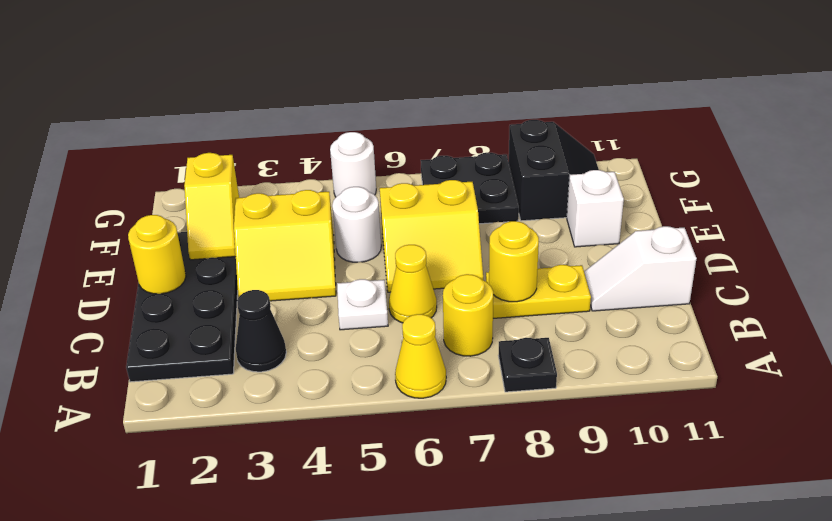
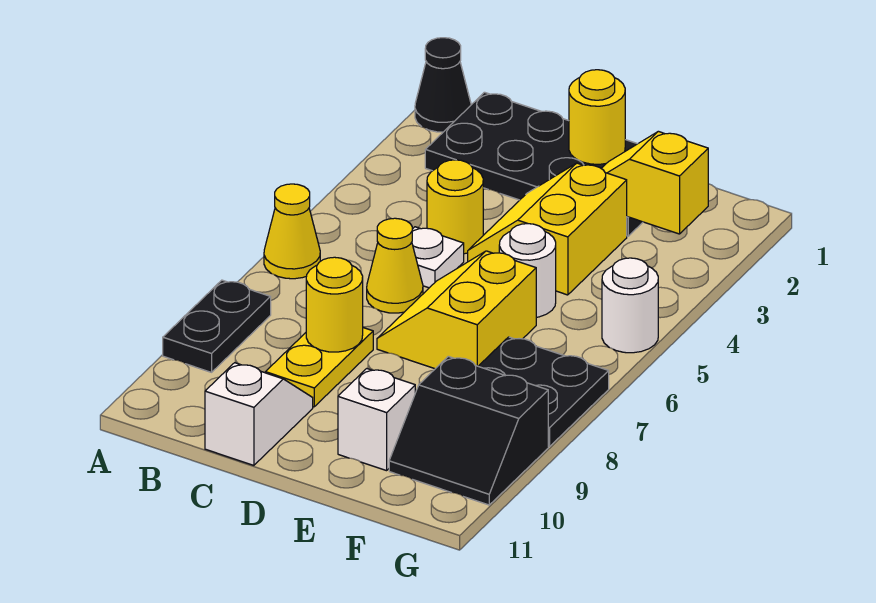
black plate A8 level 1 -> black plate A8:A9 level 1
black cone B3 level 1 -> black cone A1 level 1
yellow round brick B7 level 1 -> yellow round brick C4 level 1

